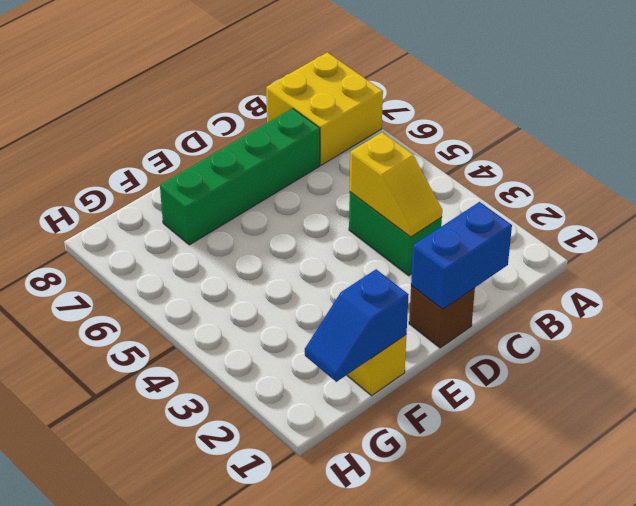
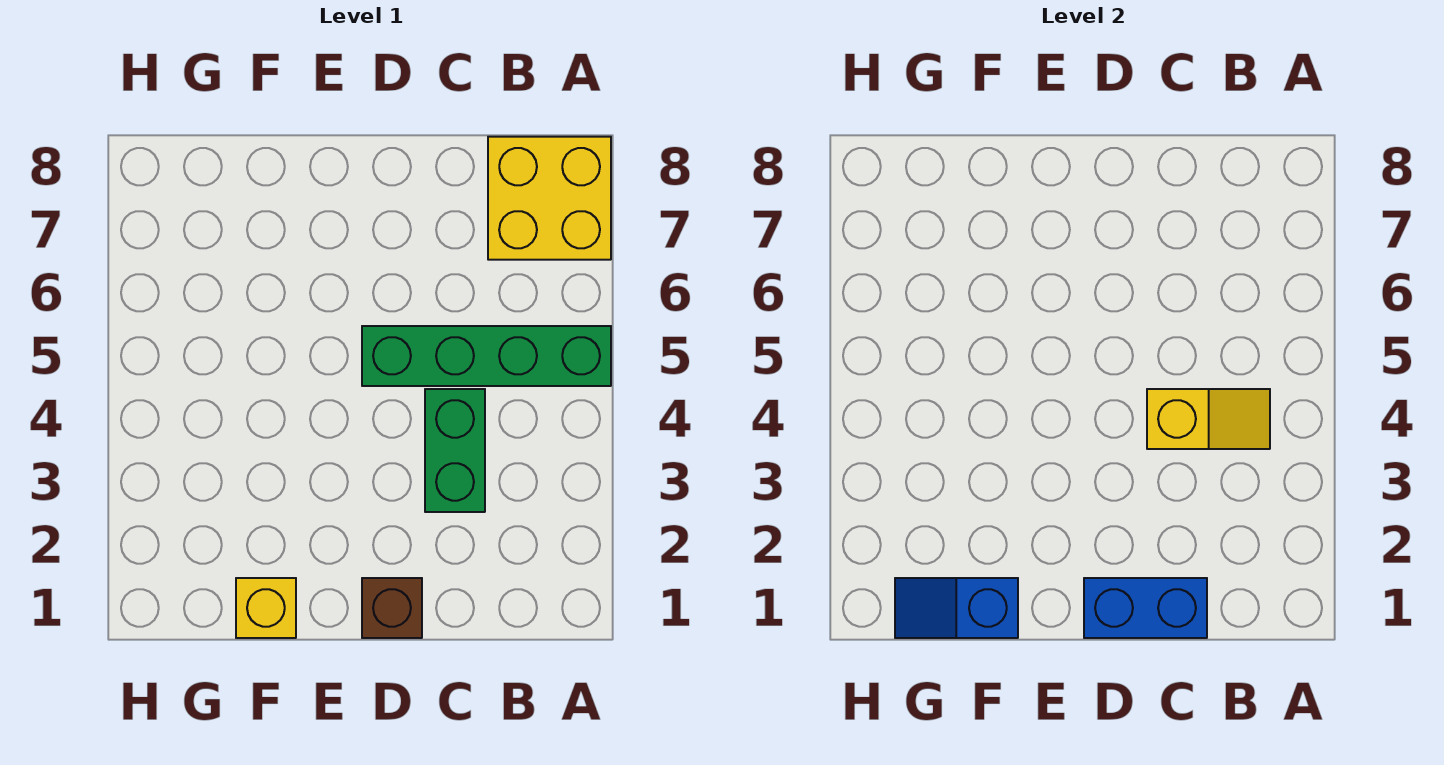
yellow slope C3:C4 level 2 top 4 -> yellow slope B4:C4 level 2 top C
green brick C7:F7 level 1 -> green brick A5:D5 level 1

